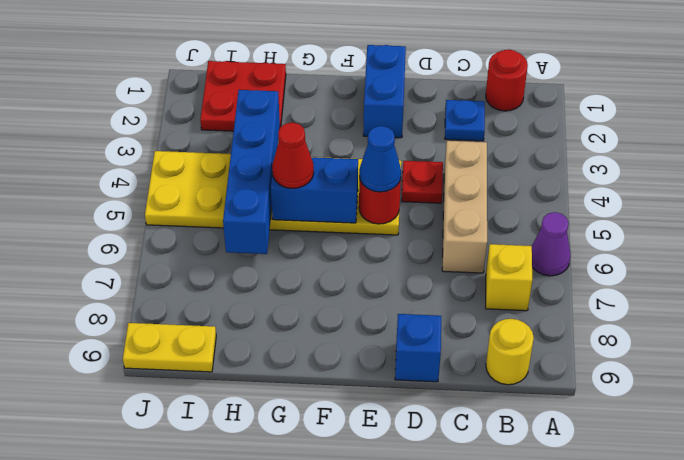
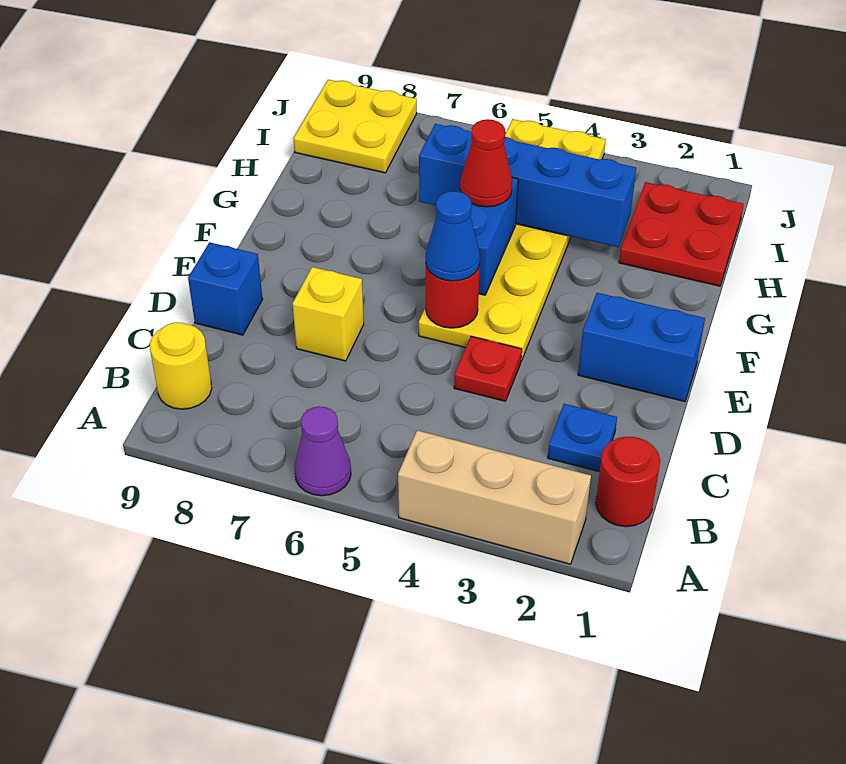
yellow brick B7 level 1 -> yellow brick D7 level 1
tan brick C4:C6 level 1 -> tan brick A2:A4 level 1
yellow plate I9:J9 level 1 -> yellow plate I8:J9 level 1

